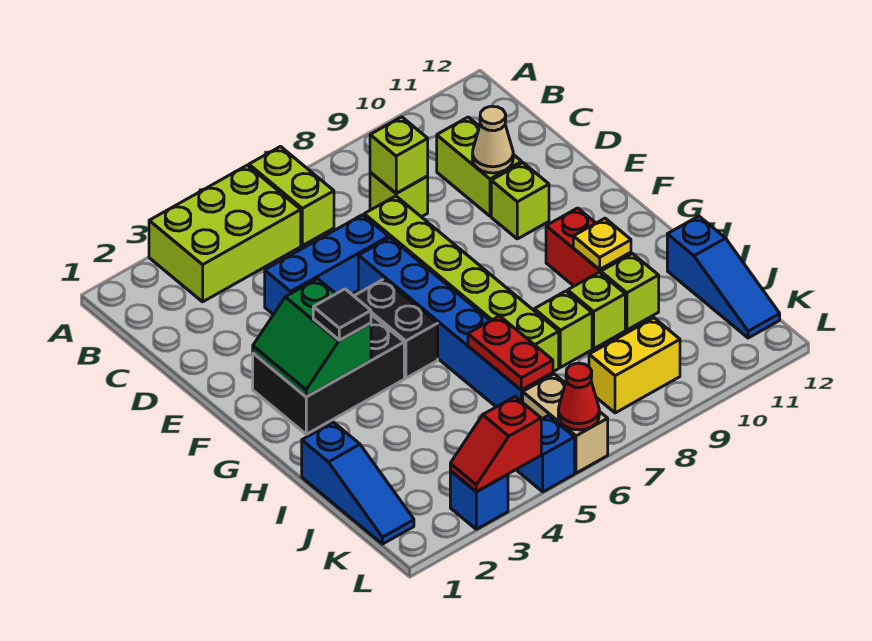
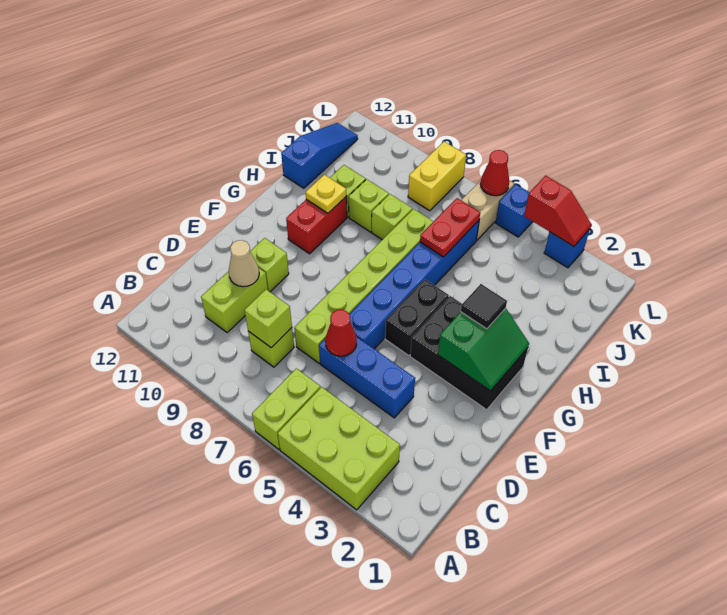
none -> red cone D6 level 2
blue slope I1:K1 level 1 top I -> none
yellow brick K8:K9 level 1 -> yellow brick K8:L8 level 1

